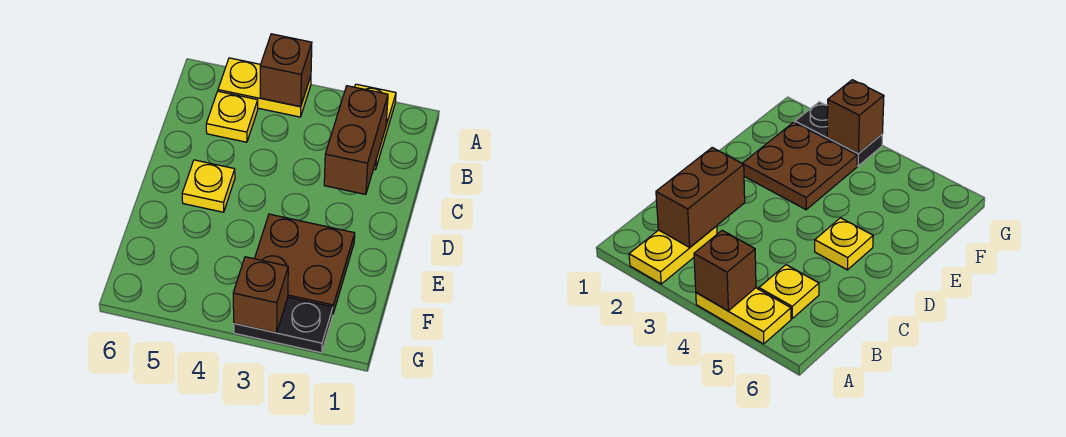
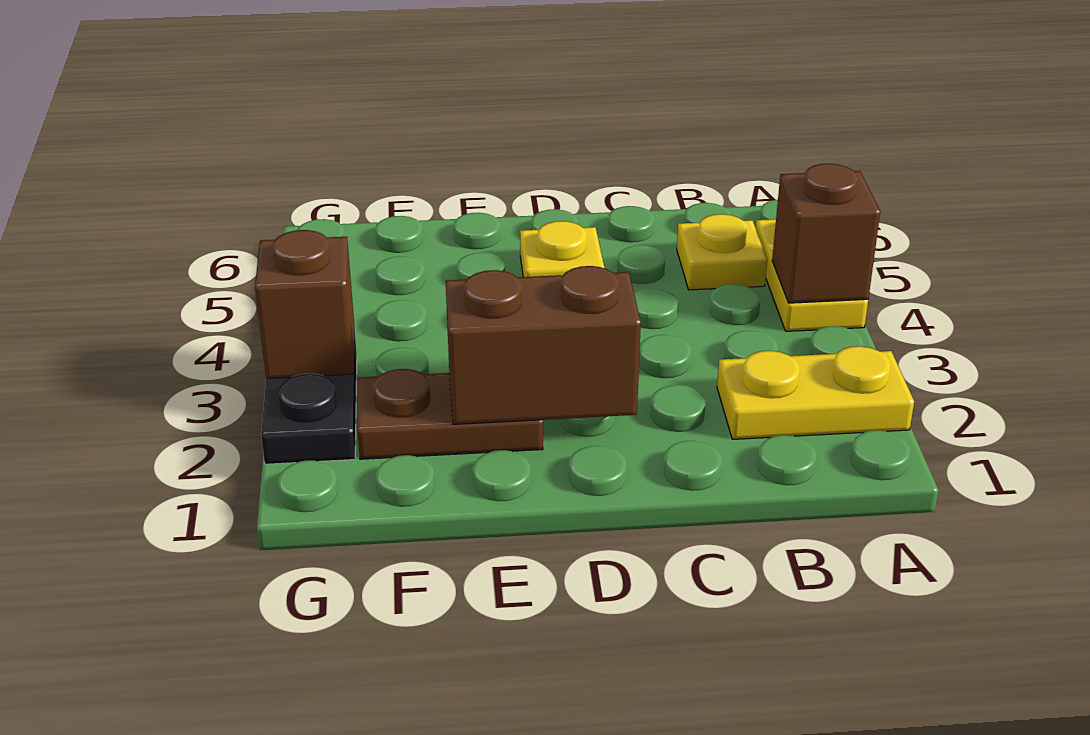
brown brick B2:C2 level 2 -> brown brick D2:E2 level 2
brown plate E2:F3 level 1 -> brown plate E2:F2 level 1

